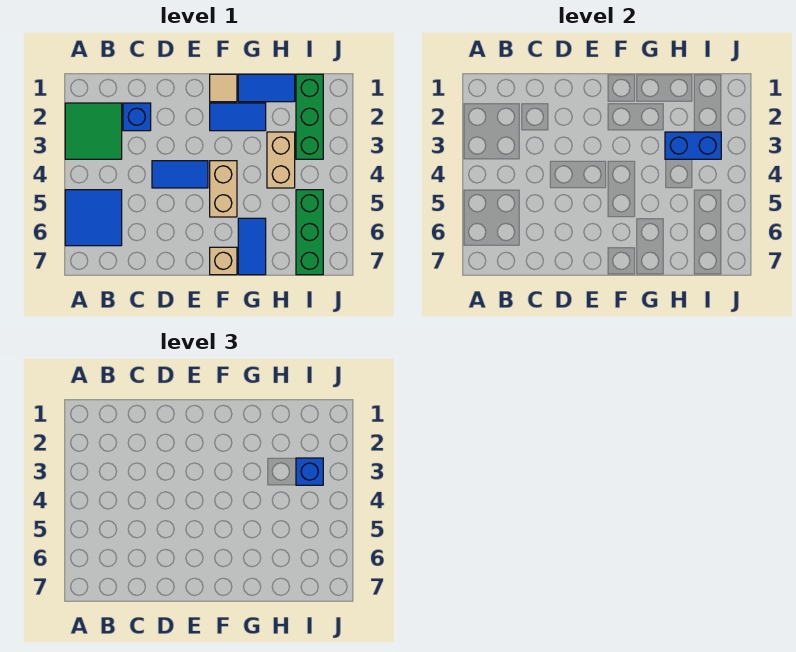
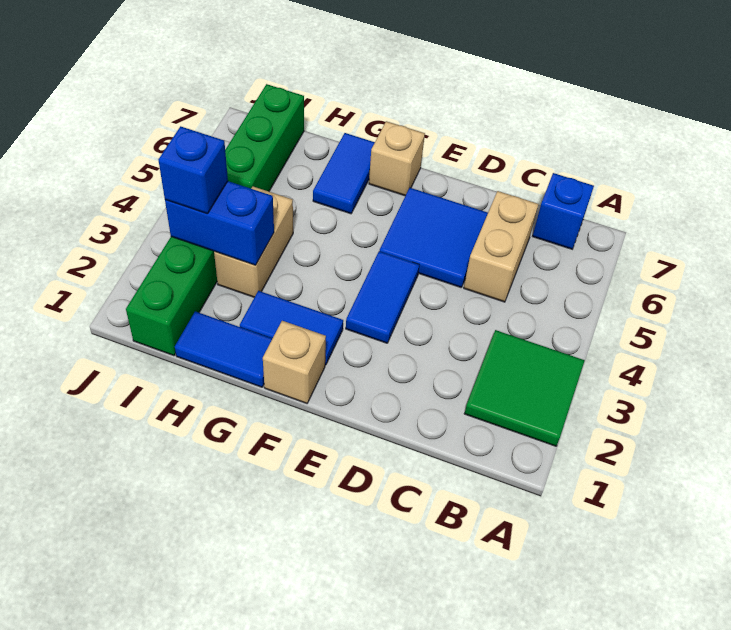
blue tile A5:B6 level 1 -> blue tile D5:E6 level 1
blue brick C2 level 1 -> blue brick B7 level 1
blue tile D4:E4 level 1 -> blue tile E3:E4 level 1
tan tile F1 level 1 -> tan brick F1 level 1
tan brick F4:F5 level 1 -> tan brick C5:C6 level 1

